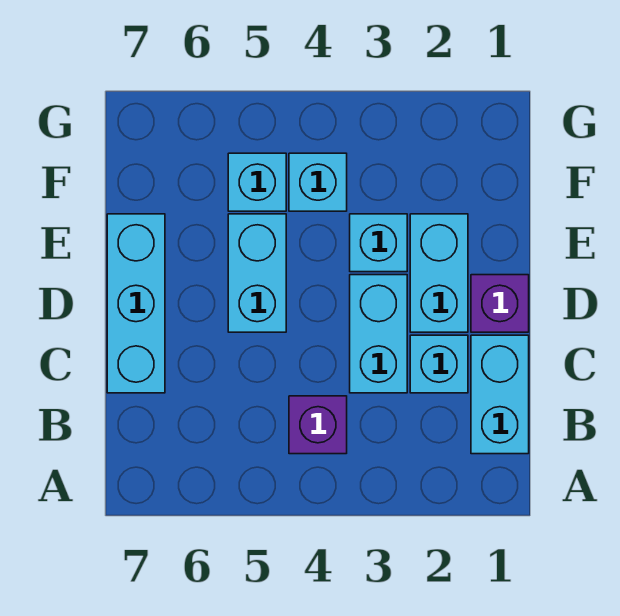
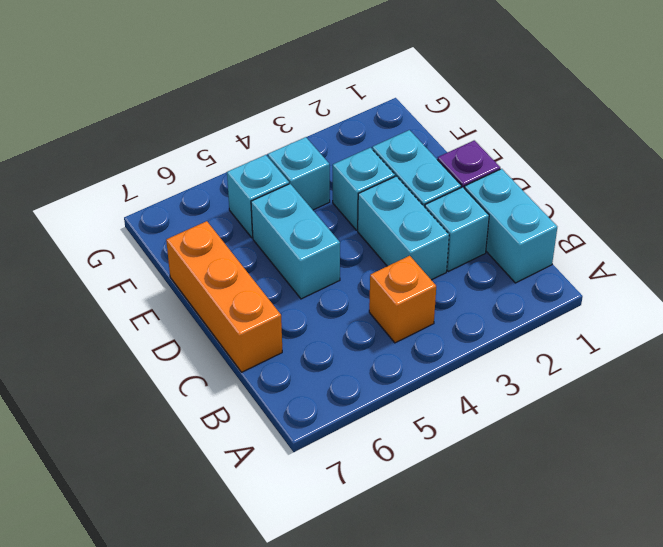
purple brick B4 level 1 -> orange brick B4 level 1
cyan brick C7:E7 level 1 -> orange brick C7:E7 level 1

